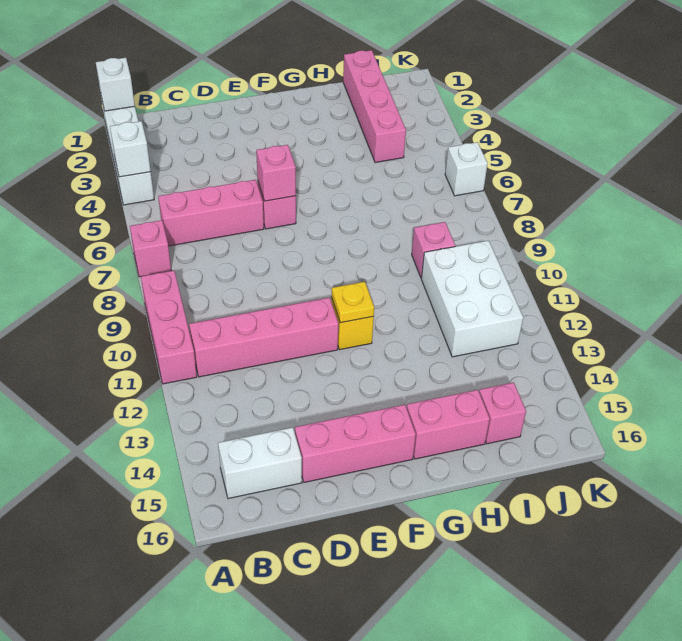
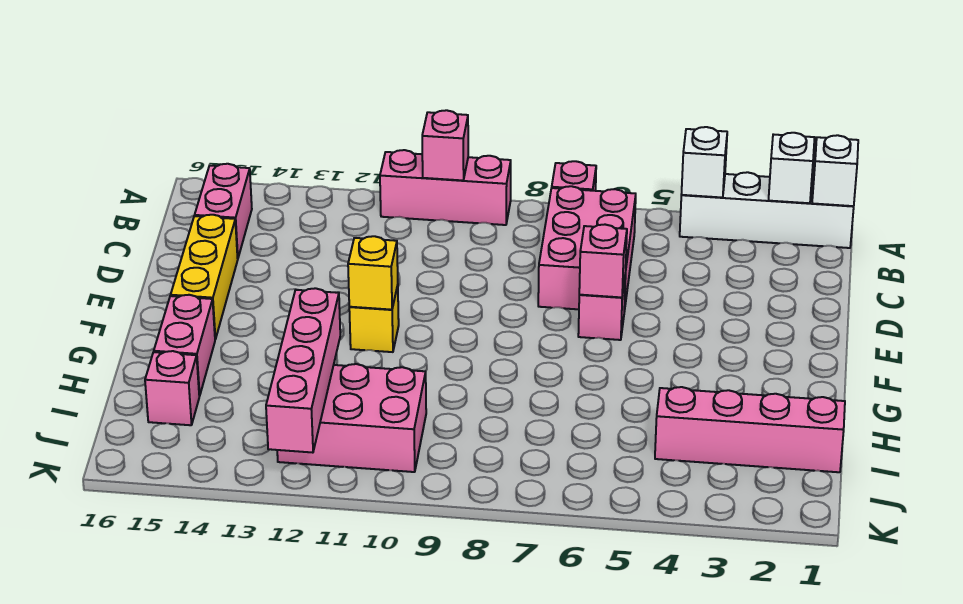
pink brick B6:D6 level 1 -> pink brick B6:D7 level 1
pink brick B11:E11 level 1 -> pink brick H12:K12 level 2
white brick B15:C15 level 1 -> pink brick B15:C15 level 1
pink brick D15:F15 level 1 -> yellow brick D15:F15 level 1
yellow plate F11 level 2 -> yellow brick F11 level 2
pink brick I9 level 1 -> pink brick A10 level 2
white brick I10:J12 level 1 -> pink brick I10:J12 level 1
white brick K6 level 1 -> white brick A2 level 2

